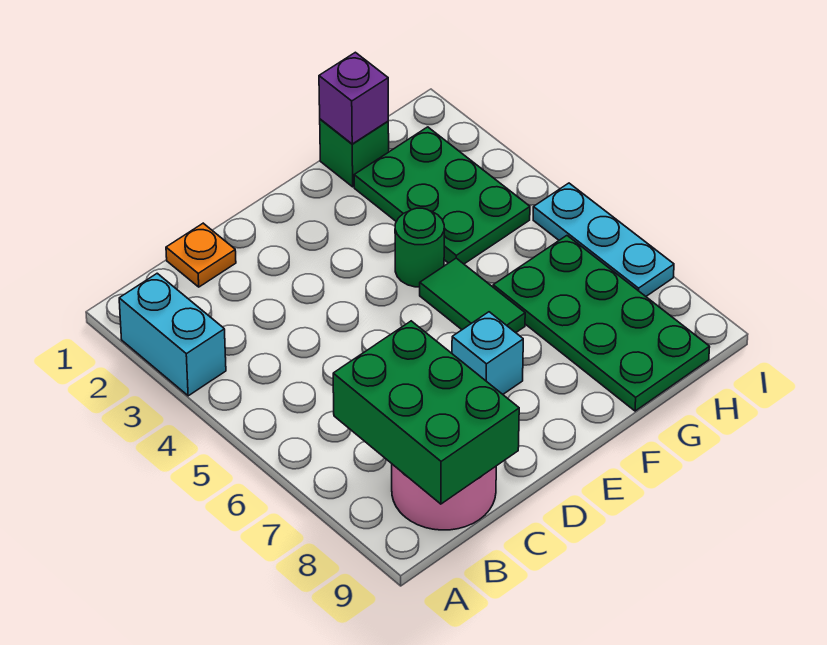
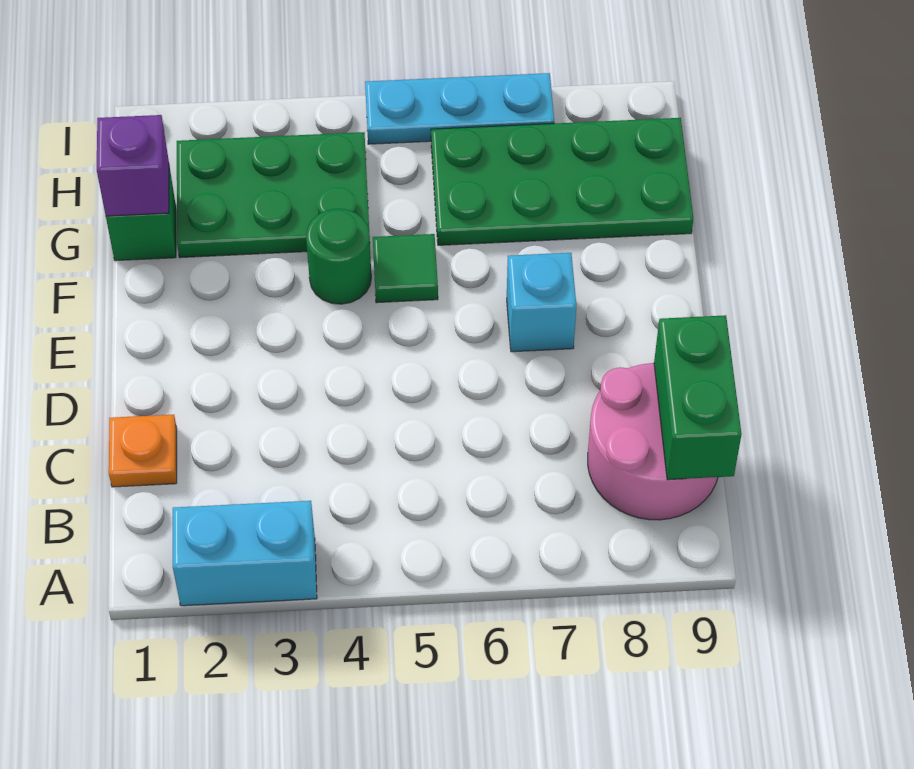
green brick B7:C9 level 2 -> green brick B9:C9 level 2
green tile F5:F6 level 1 -> green tile F5 level 1

